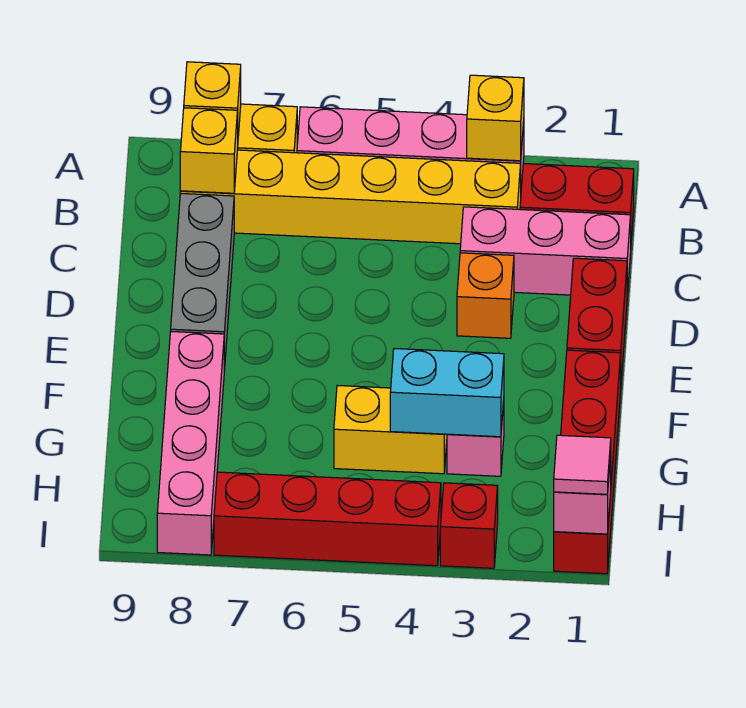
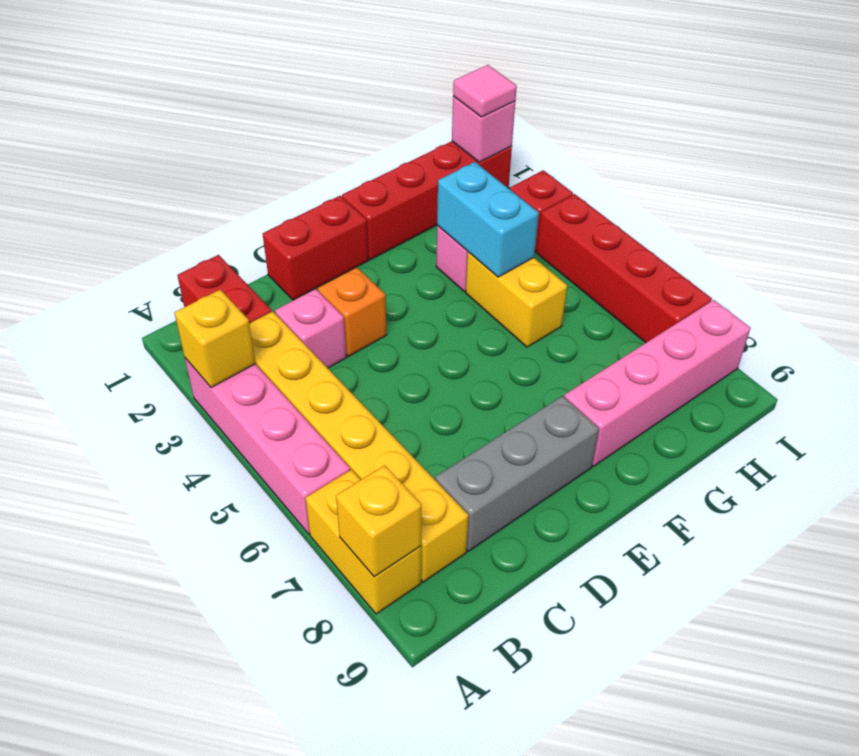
yellow brick B8 level 2 -> none
pink brick C1:C3 level 1 -> pink brick C3 level 1

